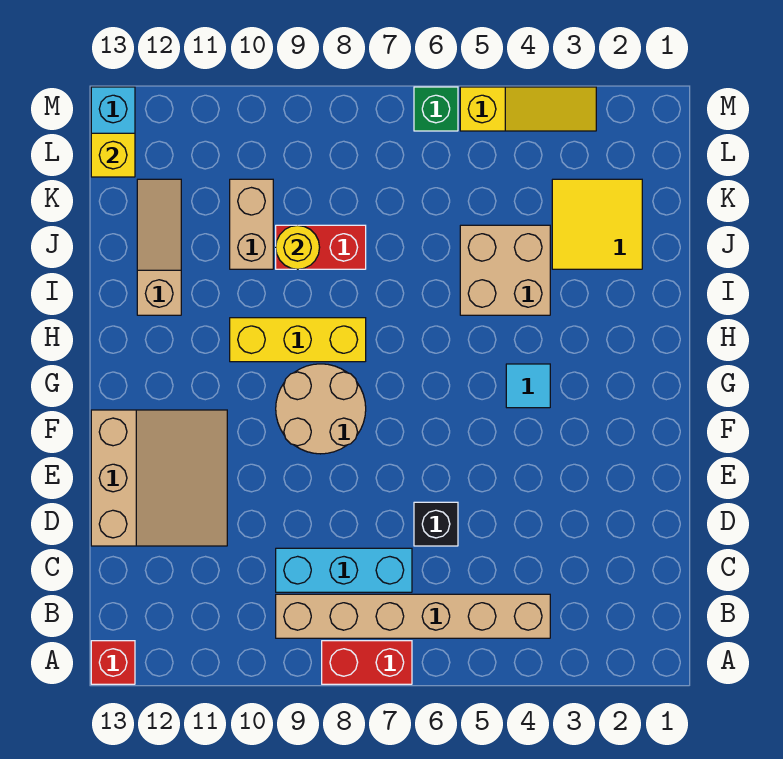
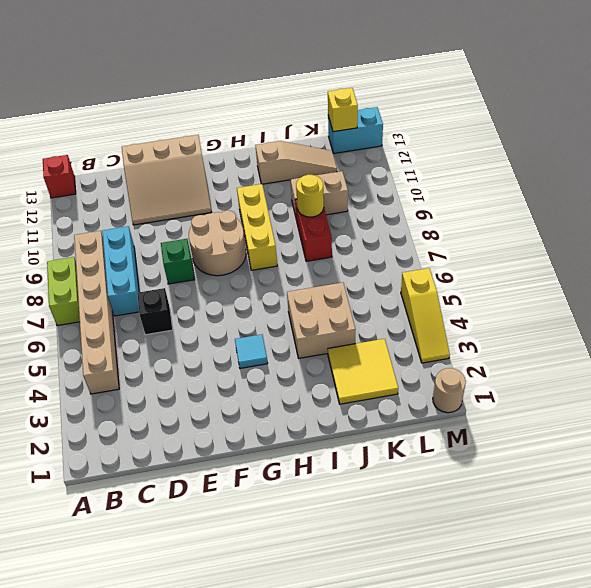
red brick A7:A8 level 1 -> lime brick A7:A8 level 1
none -> tan round brick M1 level 1
green brick M6 level 1 -> green brick E8 level 1

